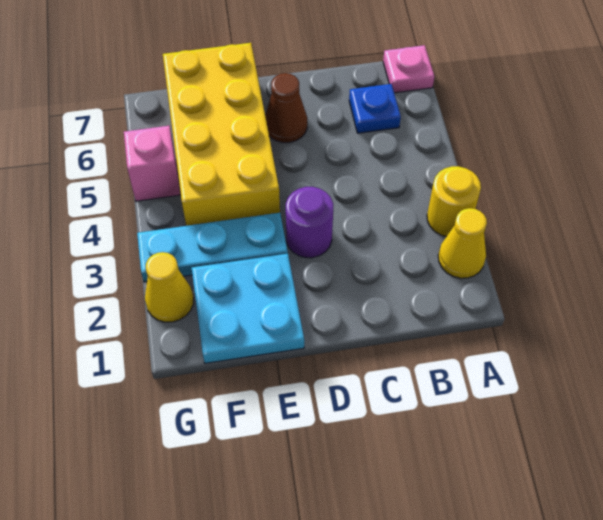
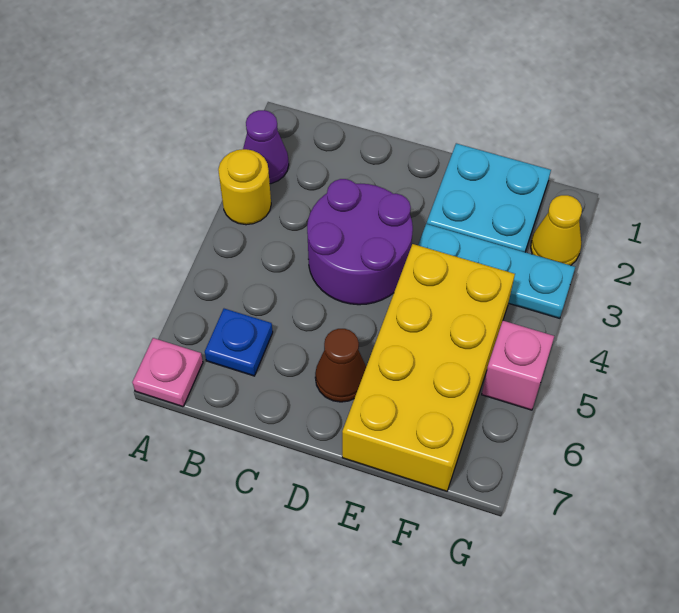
yellow cone A2 level 1 -> purple cone A2 level 1
purple round brick D3 level 1 -> purple round brick C3:D4 level 1

